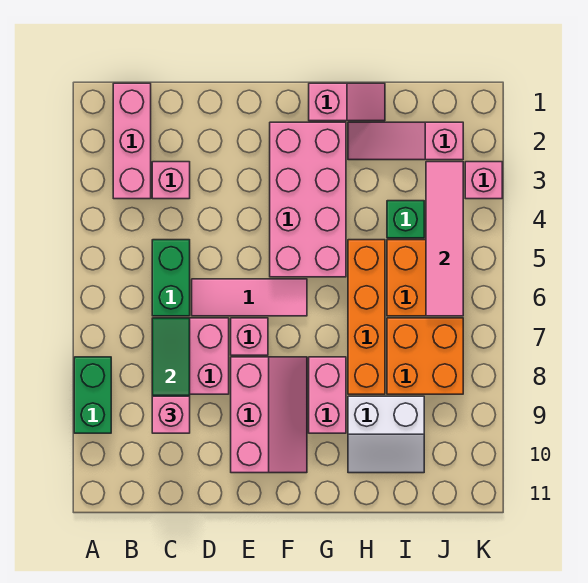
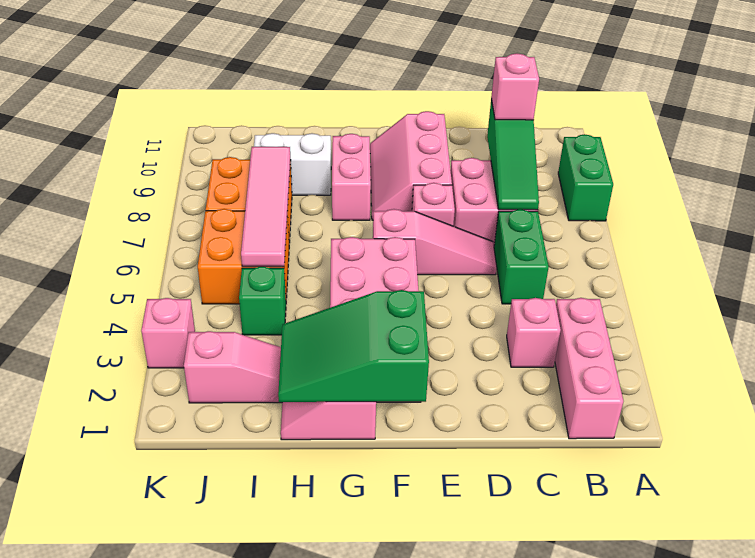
pink tile D6:F6 level 1 -> pink slope D6:F6 level 1 top F
none -> green slope F1:H2 level 2 top F
orange brick H5:H8 level 1 -> none
pink tile J3:J6 level 2 -> pink tile I5:I8 level 2

